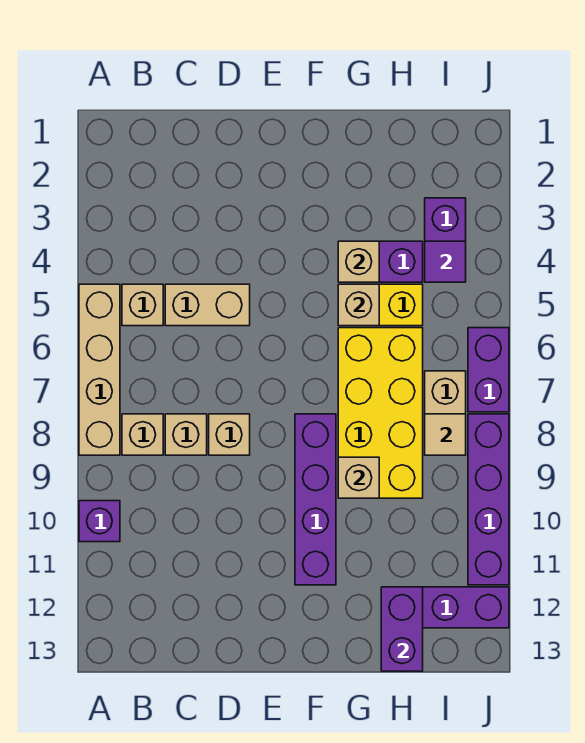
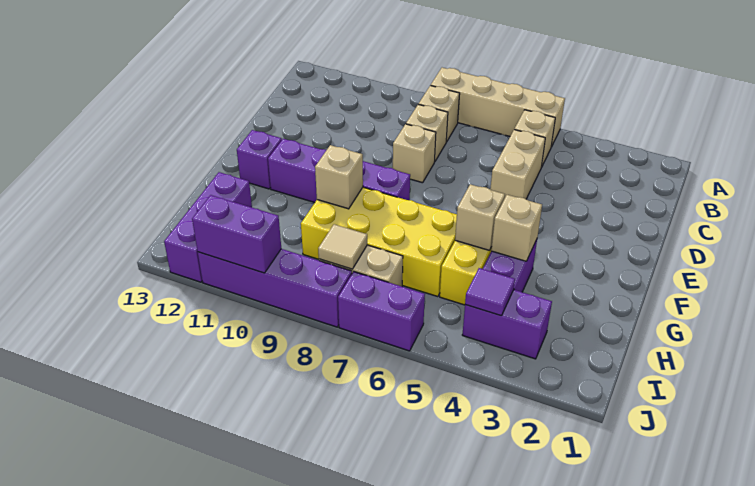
purple brick A10 level 1 -> purple brick F12 level 1
purple brick H12:H13 level 2 -> purple brick J10:J11 level 2

